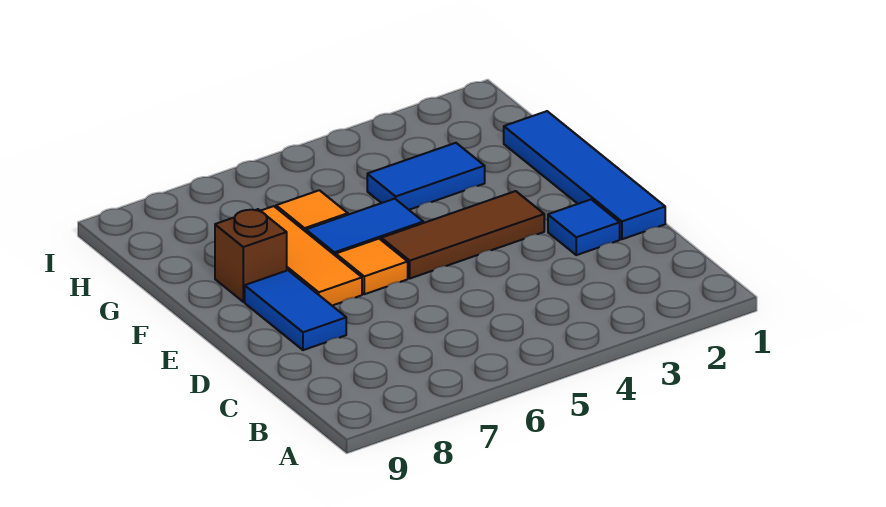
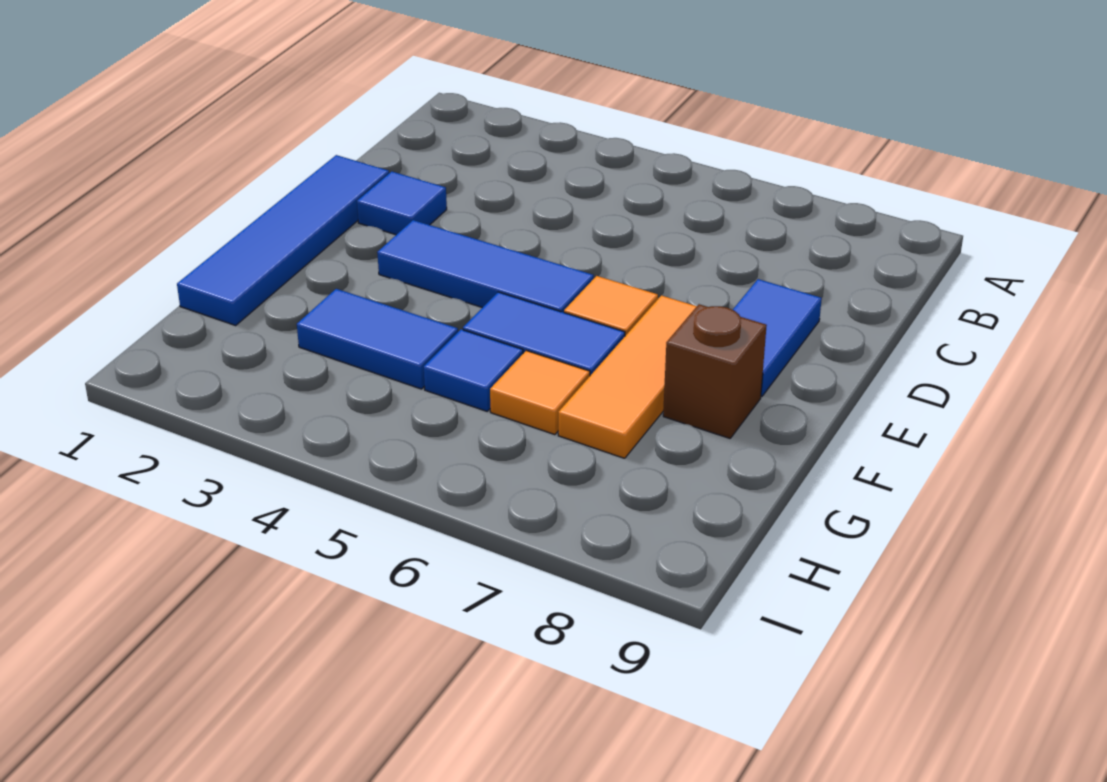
brown tile E3:E5 level 1 -> blue tile E3:E5 level 1
none -> blue tile G5 level 1

